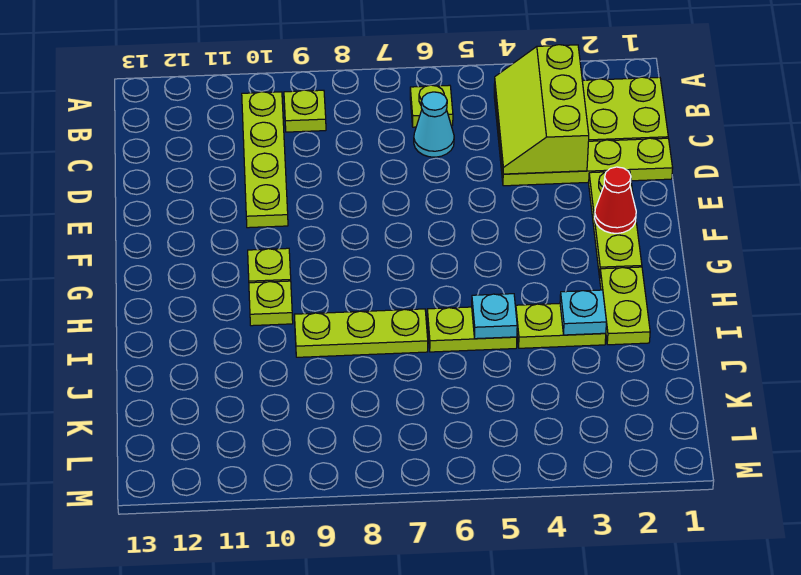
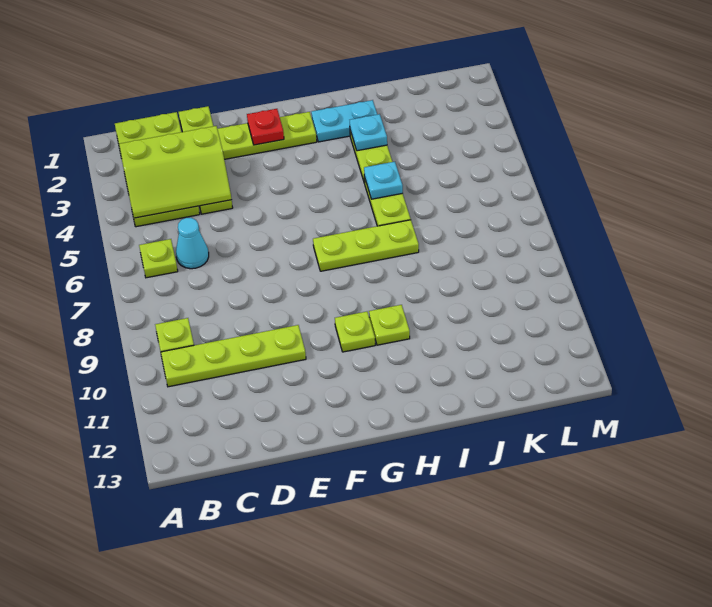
red cone F2 level 2 -> red plate F2 level 2
lime plate H2:I2 level 1 -> cyan plate H2:I2 level 1
lime plate I7:I9 level 1 -> lime plate G7:I7 level 1

